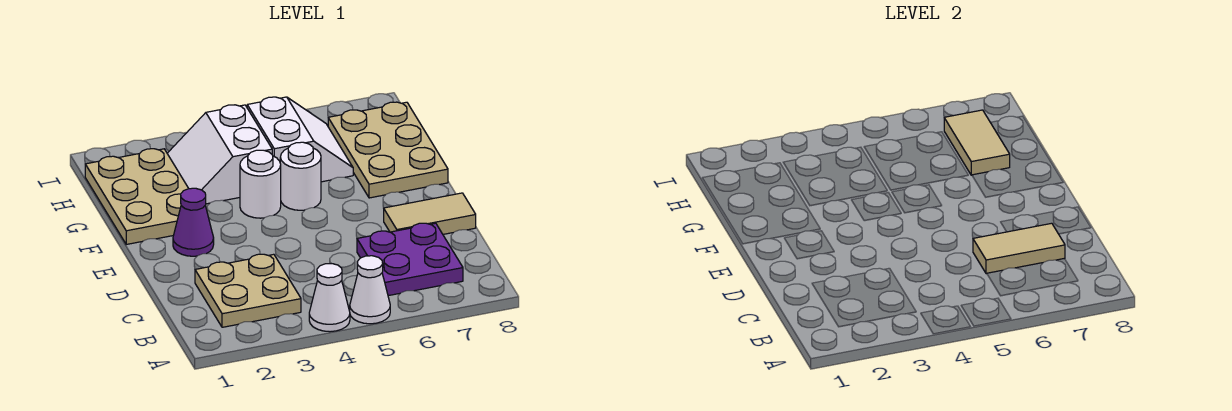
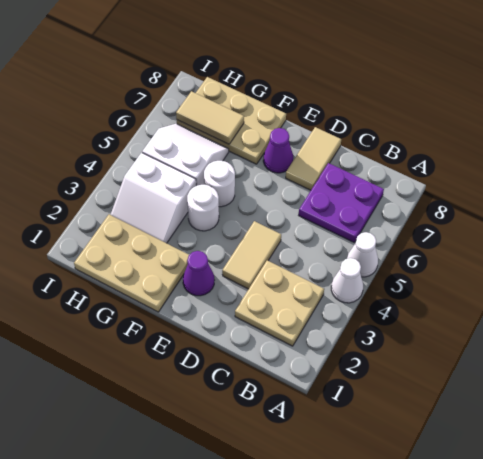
tan tile C6:C7 level 2 -> tan tile D3:D4 level 1
none -> purple cone E7 level 1

